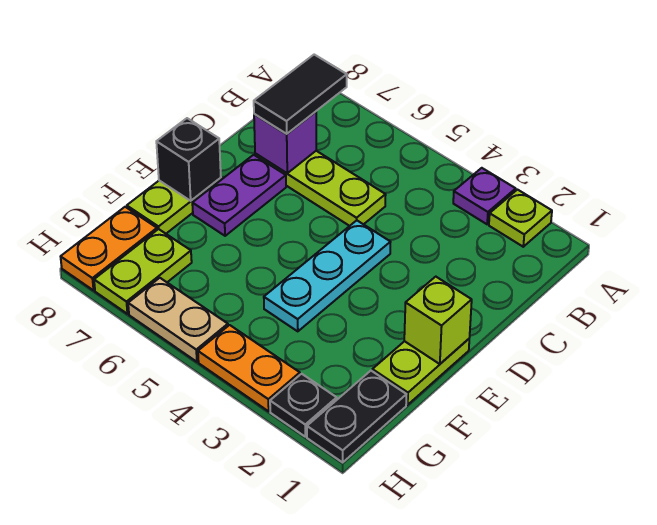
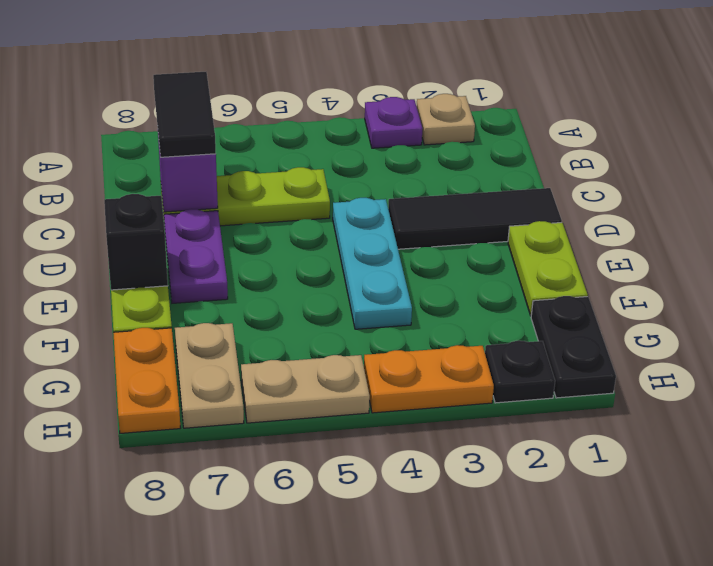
lime plate A2 level 1 -> tan plate A2 level 1
none -> black tile D1:D3 level 1
lime brick E1 level 2 -> none
lime plate G7:H7 level 1 -> tan plate G7:H7 level 1

